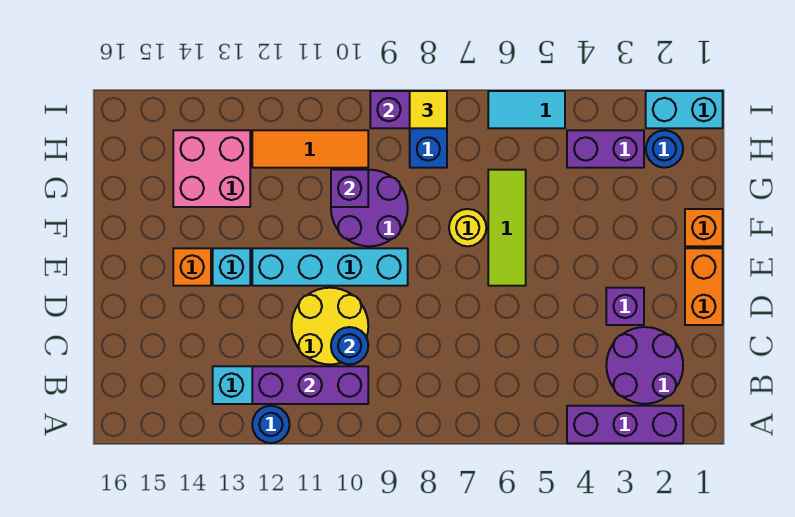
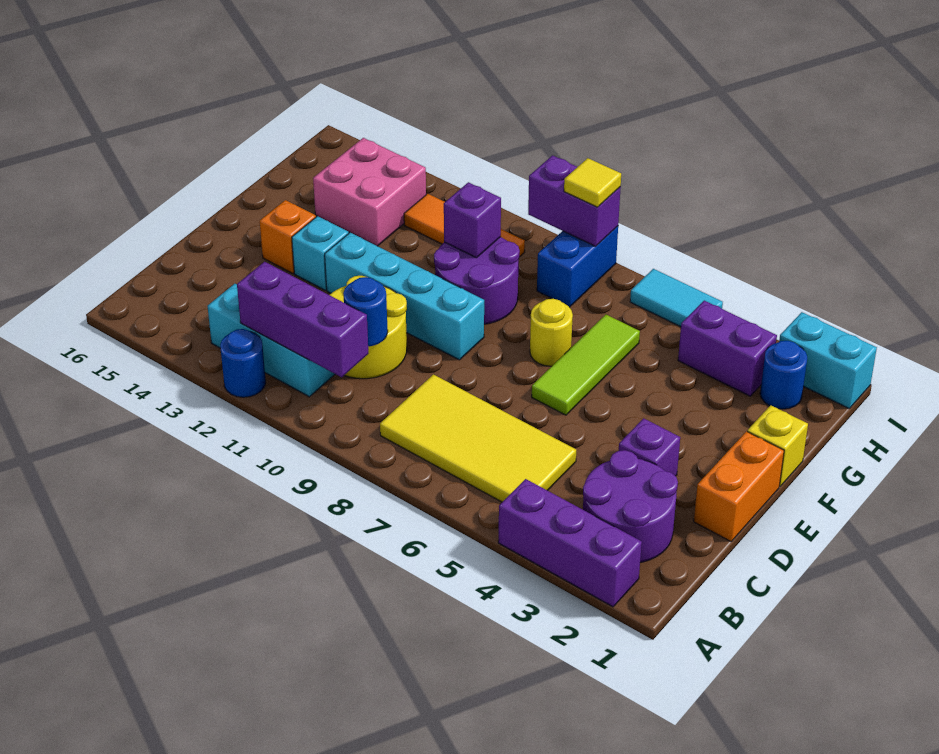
none -> yellow tile B5:C8 level 1
orange brick F1 level 1 -> yellow brick F1 level 1

